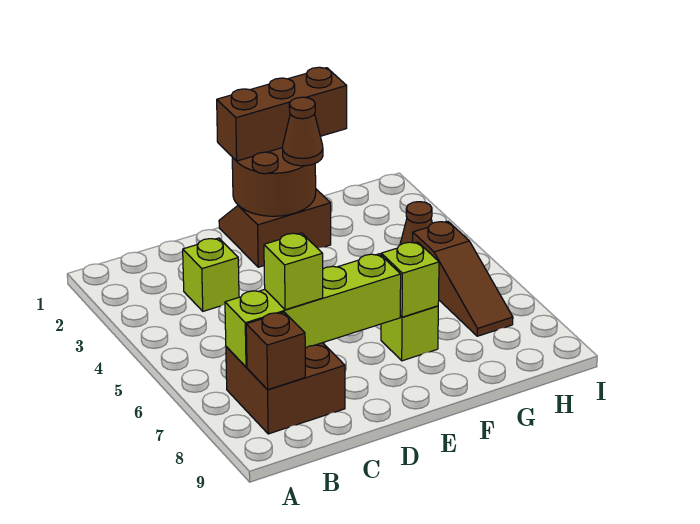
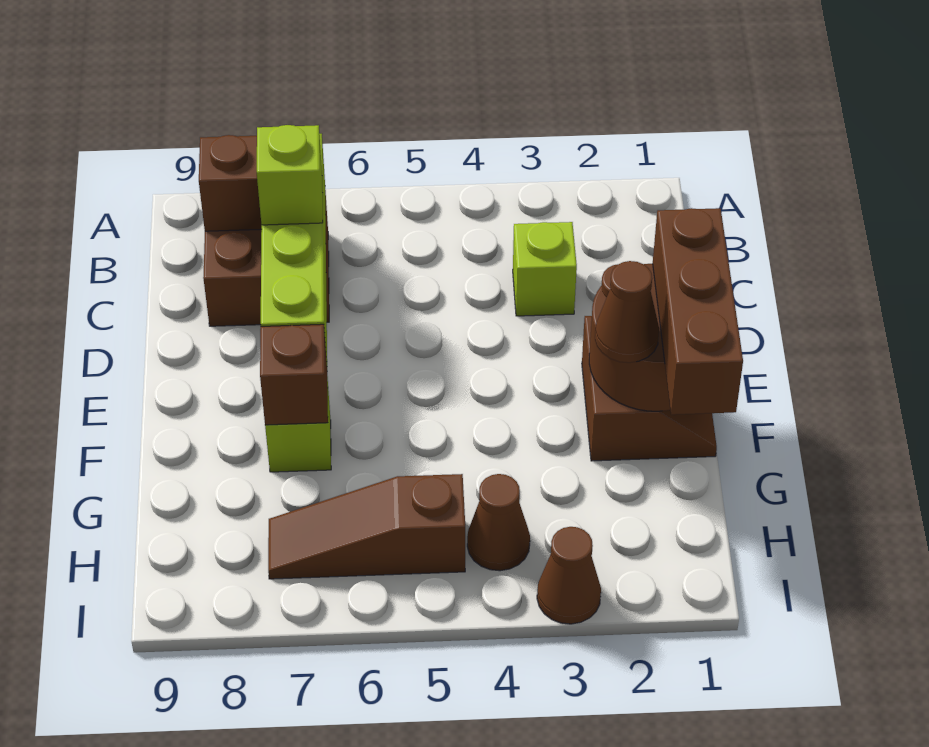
lime brick F7 level 2 -> brown brick F7 level 2
none -> brown cone I3 level 1

